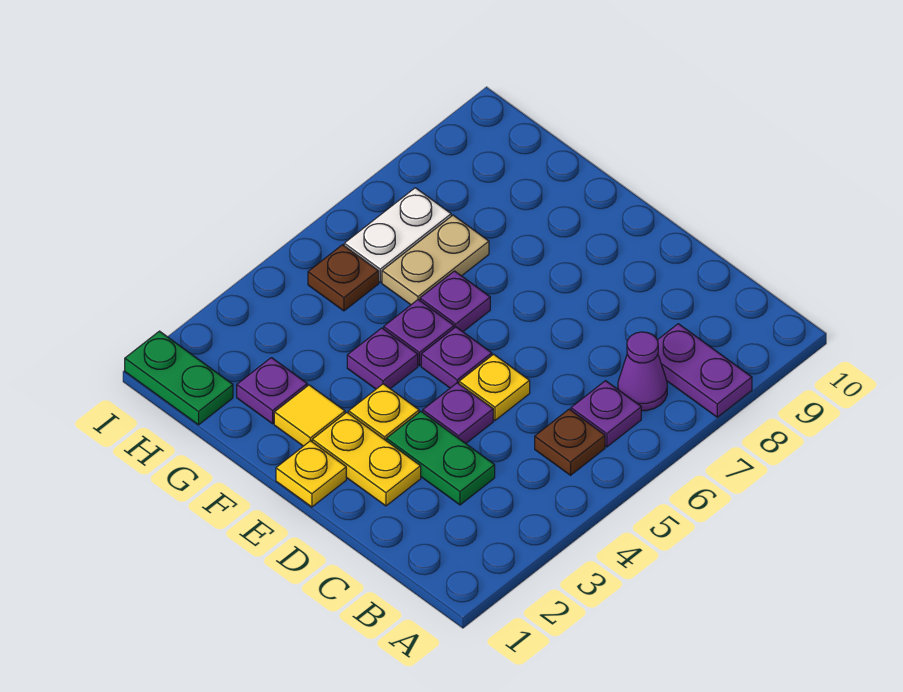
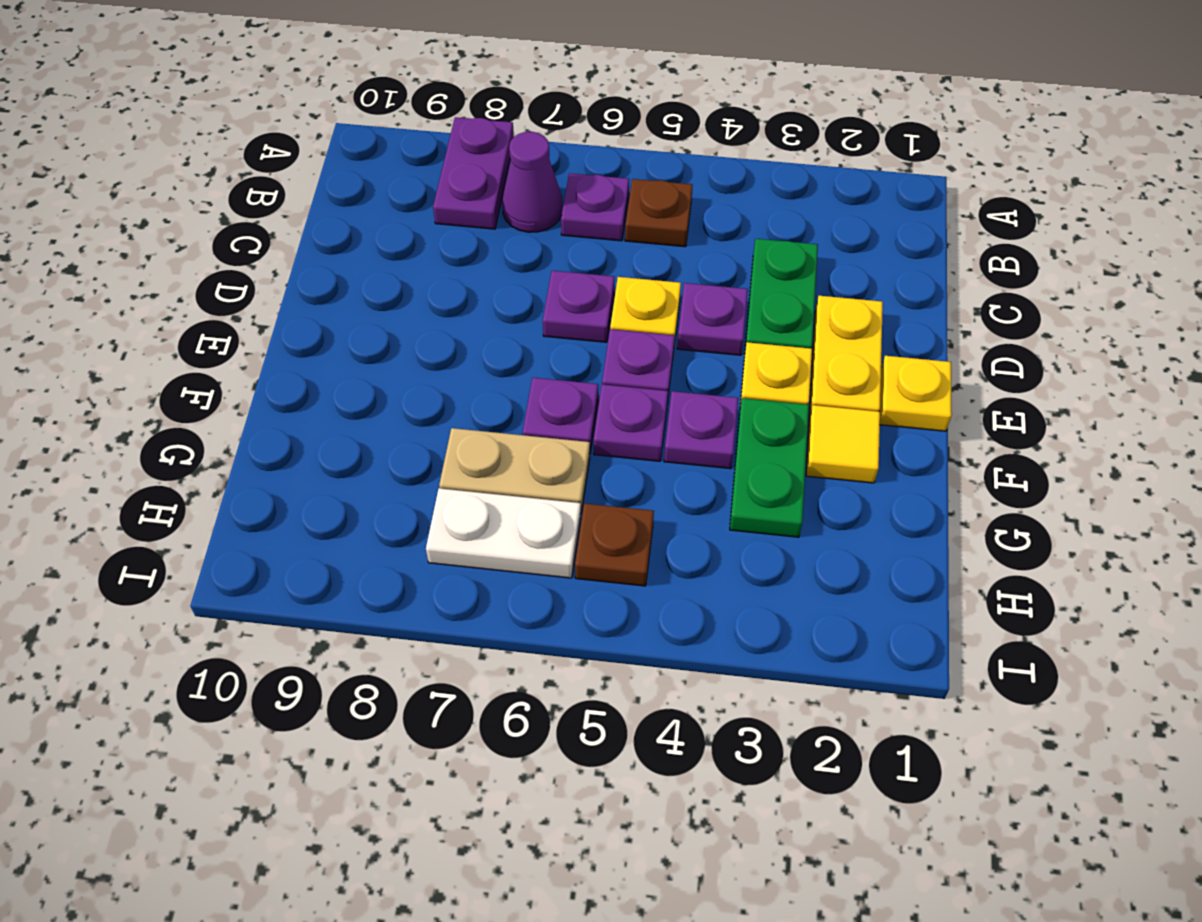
purple plate G2 level 1 -> purple plate D6 level 1
green plate H1:I1 level 1 -> green plate F3:G3 level 1

